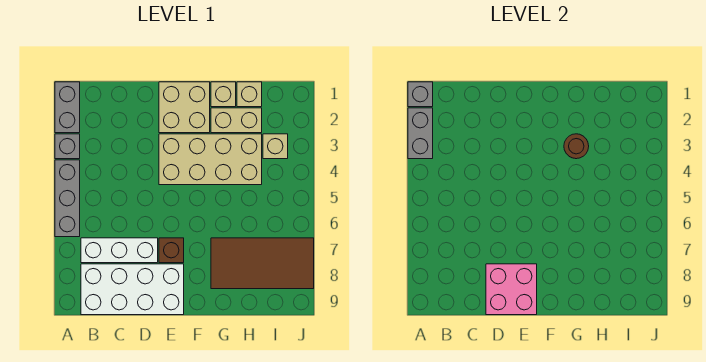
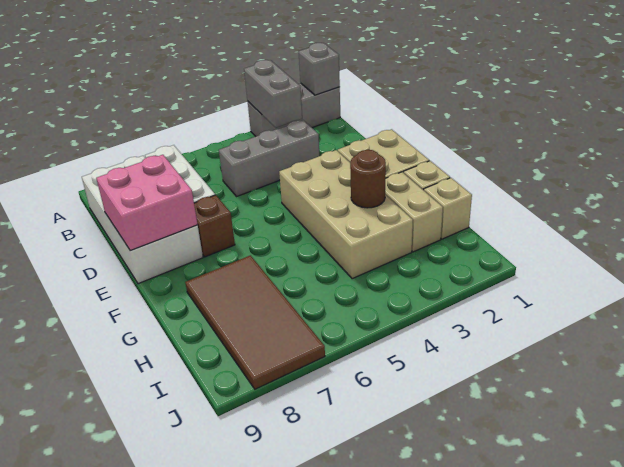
grey brick A2:A3 level 2 -> grey brick A3:B3 level 2
grey brick A4:A6 level 1 -> grey brick C3:C5 level 1
tan brick I3 level 1 -> none

